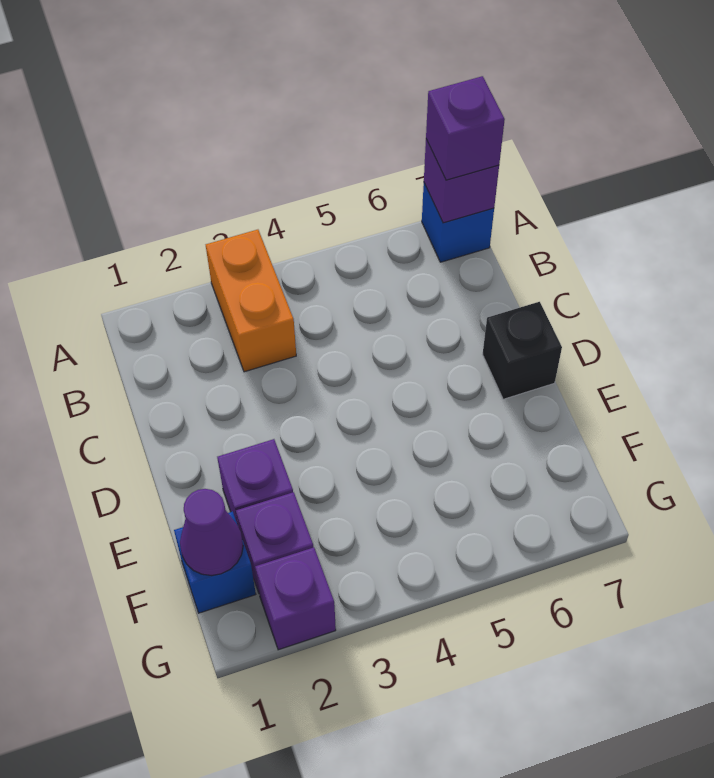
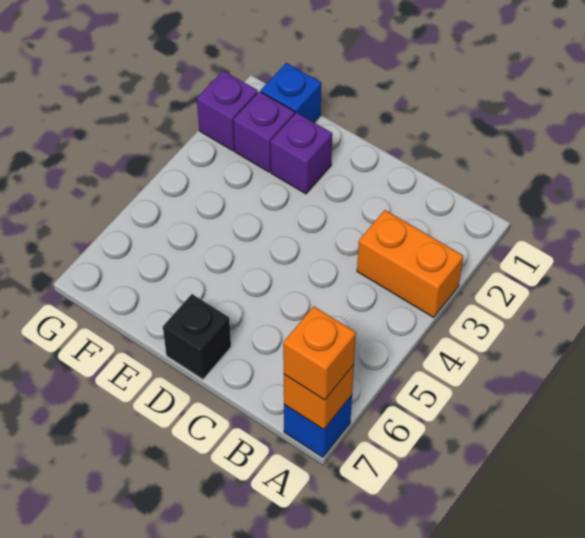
purple brick A7 level 2 -> orange brick A7 level 2
purple brick A7 level 3 -> orange brick A7 level 3
purple cone F1 level 2 -> none

